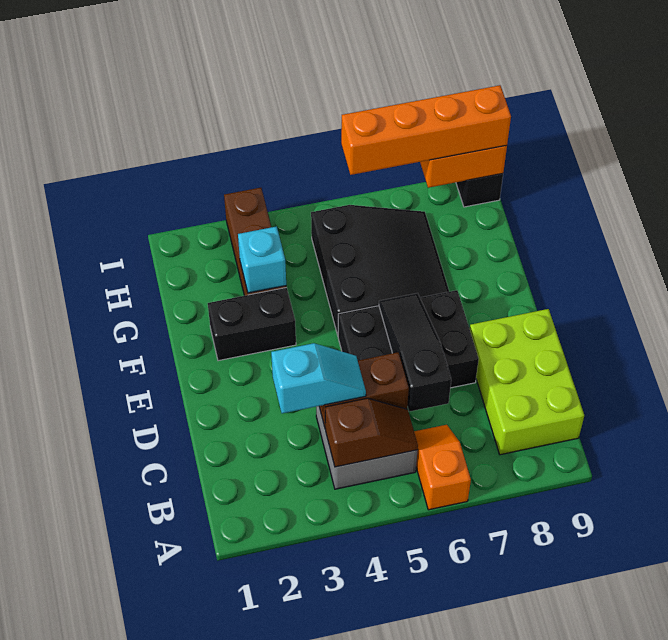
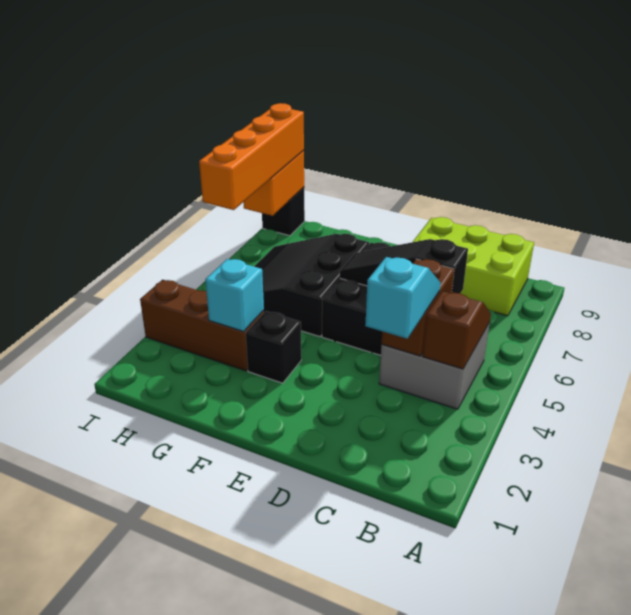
orange slope A6:B6 level 1 top A -> none
black brick F2:F3 level 1 -> black brick F3 level 1
black slope F5:H7 level 1 top 5 -> black slope F5:H7 level 1 top F

